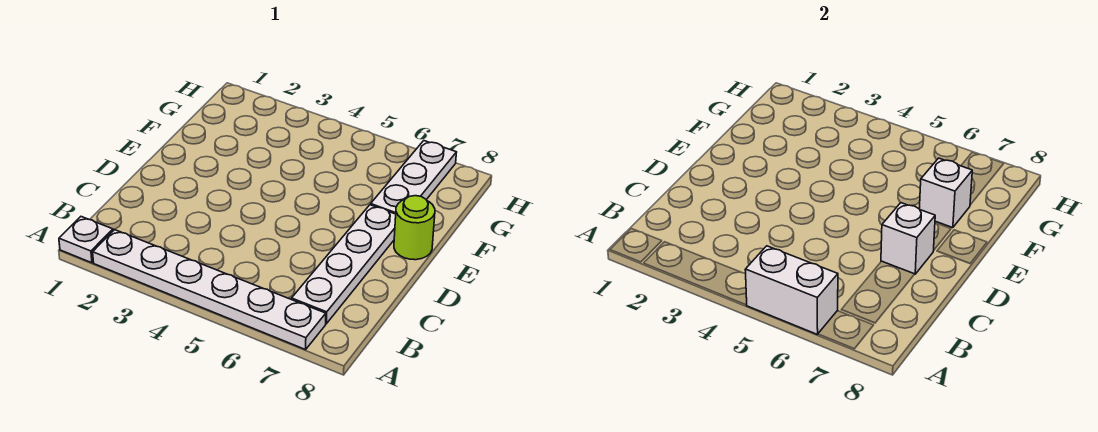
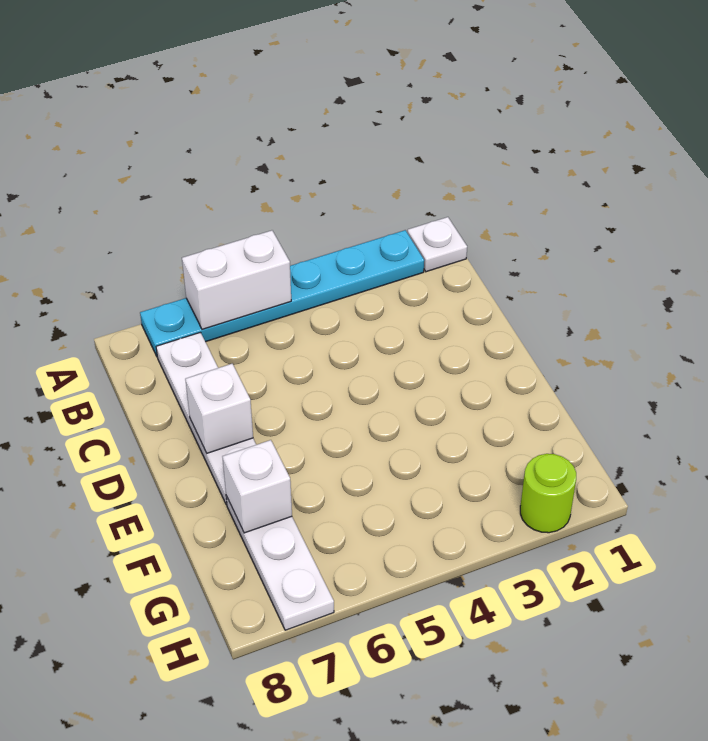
white plate A2:A7 level 1 -> cyan plate A2:A7 level 1
lime round brick E8 level 1 -> lime round brick H2 level 1

